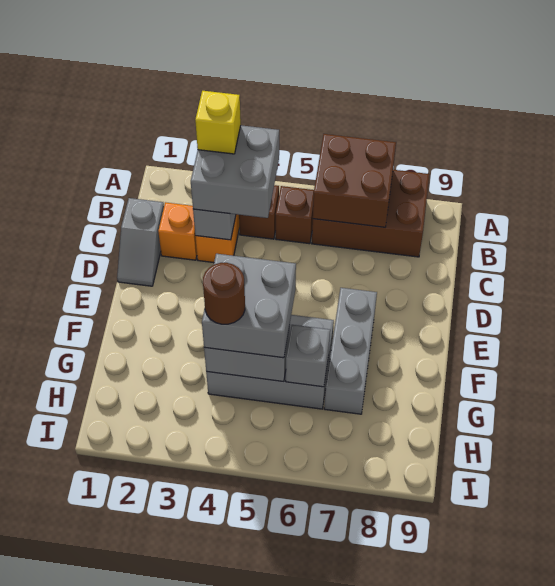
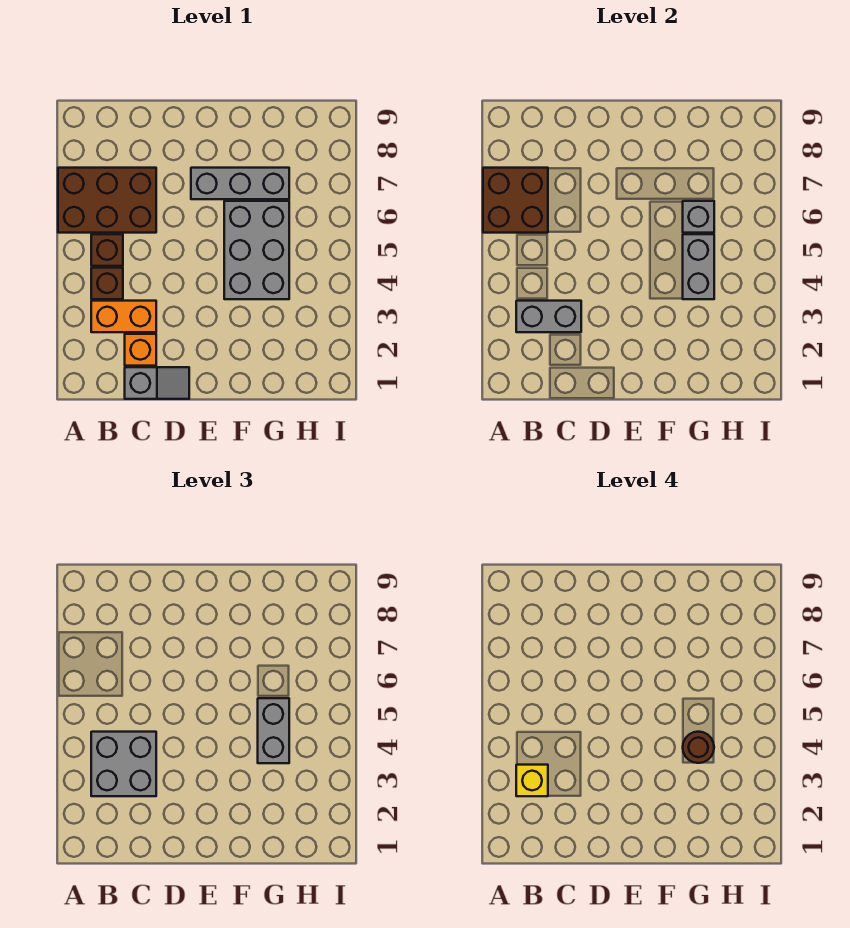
brown brick A6:B8 level 1 -> brown brick A6:C7 level 1
grey brick F4:G5 level 3 -> grey brick G4:G5 level 3

